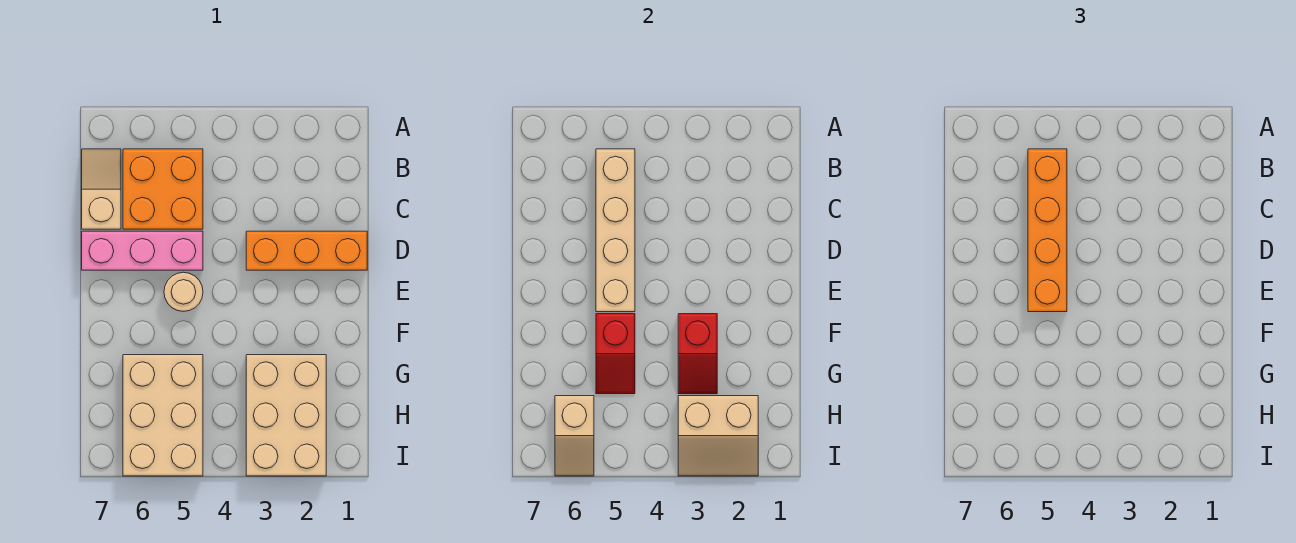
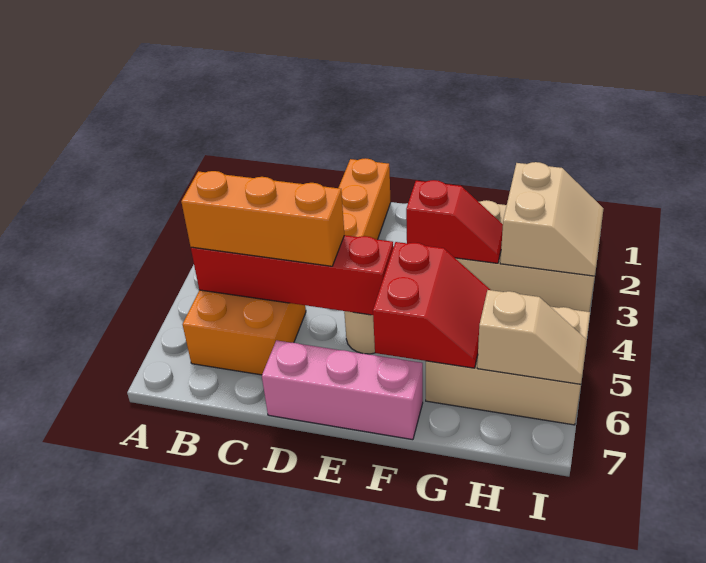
tan brick B5:E5 level 2 -> red brick B5:E5 level 2
orange brick B5:E5 level 3 -> orange brick B5:D5 level 3
tan slope B7:C7 level 1 top C -> none
pink brick D5:D7 level 1 -> pink brick D7:F7 level 1
red slope F5:G5 level 2 top F -> red slope F5:G6 level 2 top F

